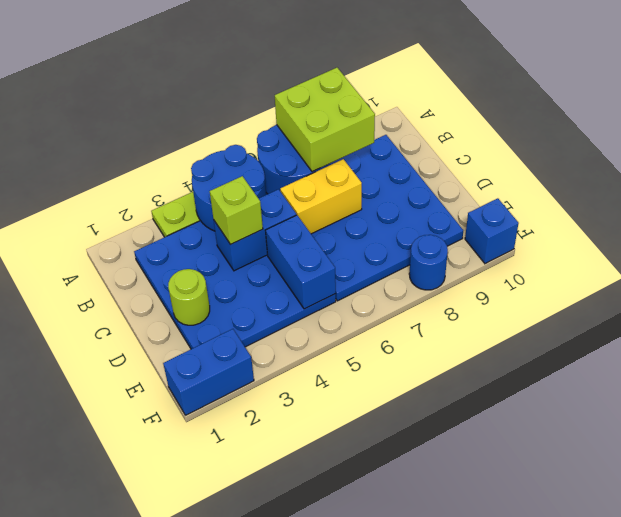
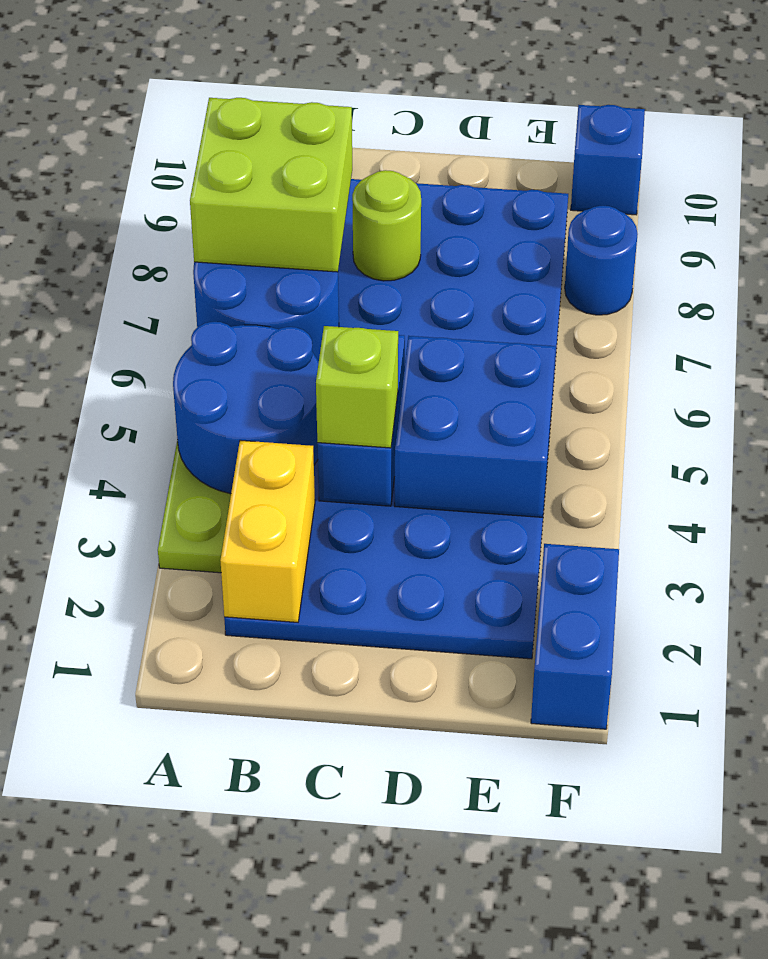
yellow brick C6:C7 level 2 -> yellow brick B2:B3 level 2
lime round brick D2 level 2 -> lime round brick C8 level 2
blue brick D5:E5 level 2 -> blue brick D4:E5 level 2

